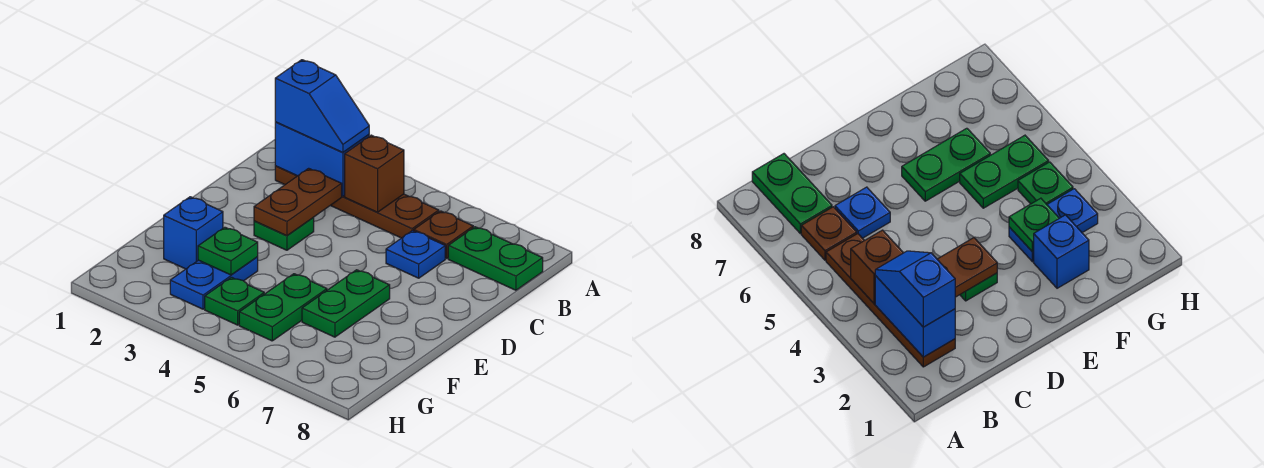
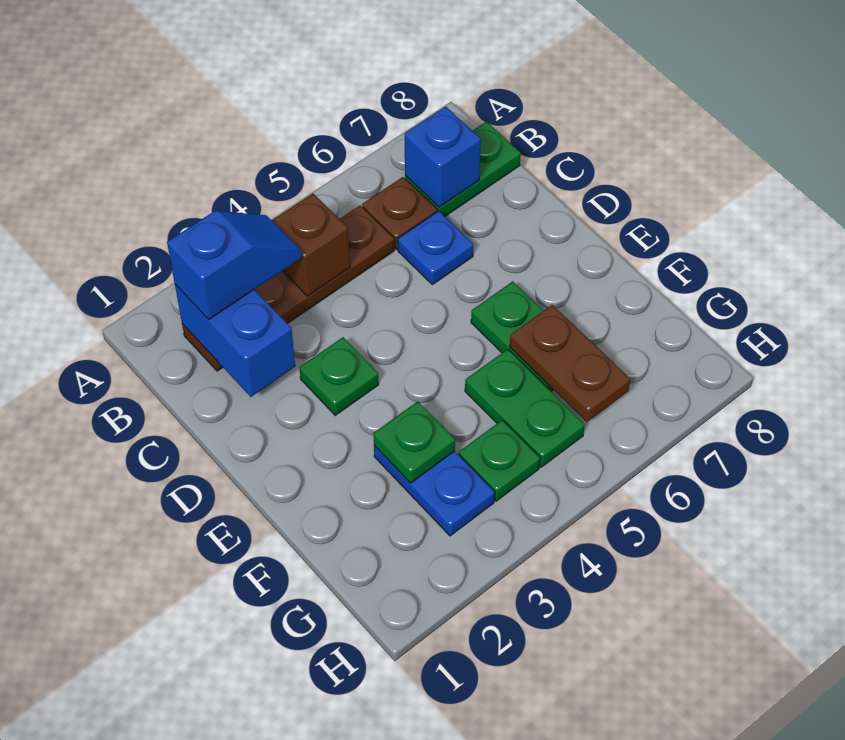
blue brick B2:B3 level 2 -> blue brick B2:C2 level 2
brown plate C3:D3 level 2 -> brown plate F6:G6 level 2
blue brick F2 level 1 -> blue brick B7 level 2

